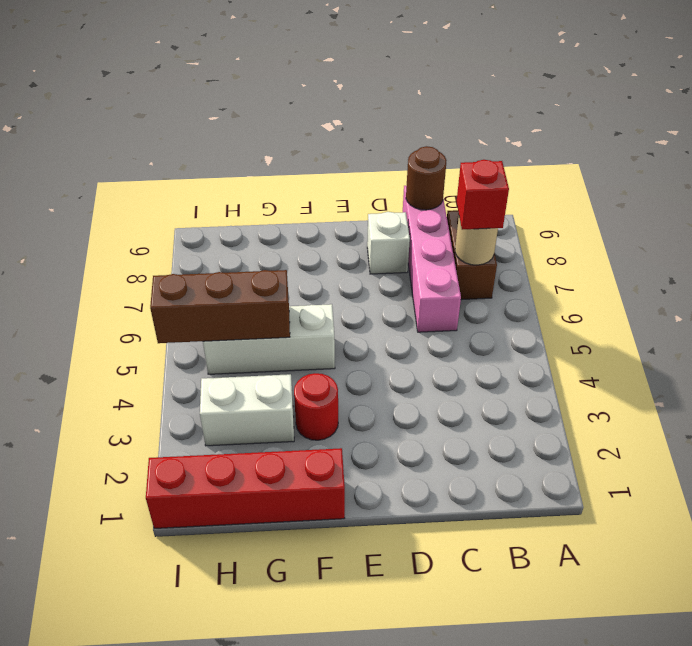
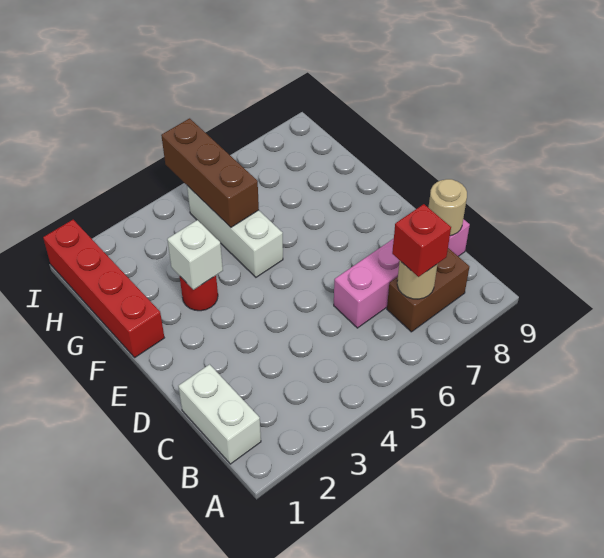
brown round brick C9 level 2 -> tan round brick C9 level 2
white brick D8 level 1 -> white brick F3 level 2
white brick G3:H3 level 1 -> white brick B1:C1 level 1

